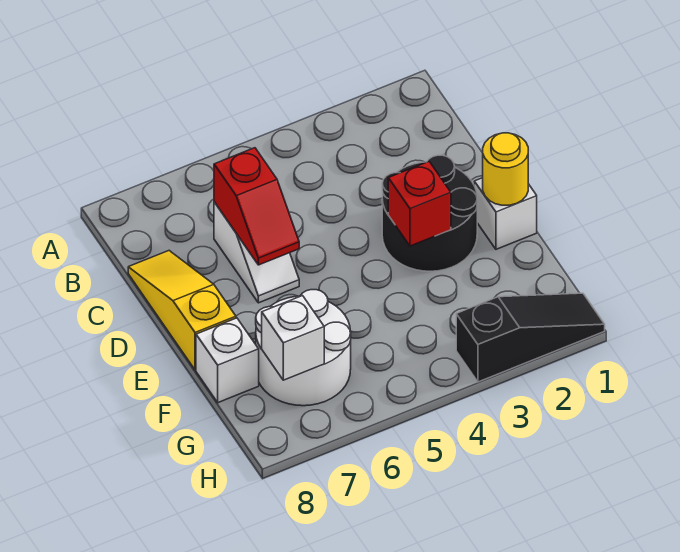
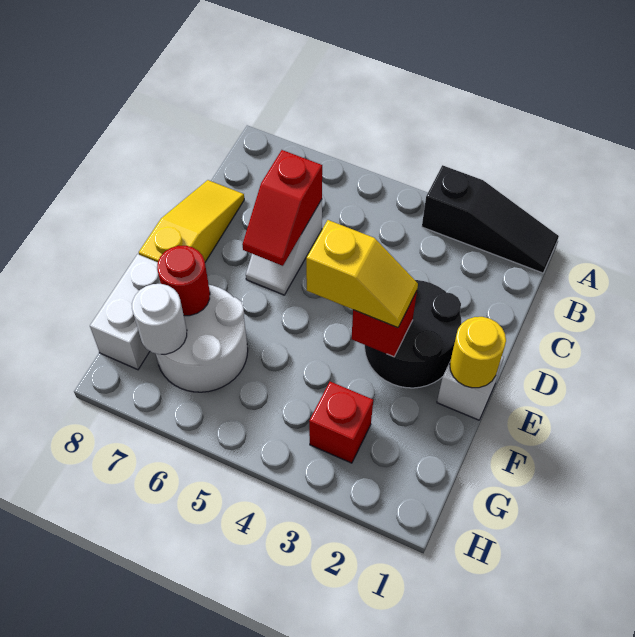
none -> yellow slope E3:E4 level 3 top 4
none -> red round brick F7 level 2
white brick F8 level 1 -> white brick F8:G8 level 1
none -> red brick G3 level 1
white brick G7 level 2 -> white round brick G7 level 2
black slope H1:H3 level 1 top 3 -> black slope A1:A3 level 1 top 3

